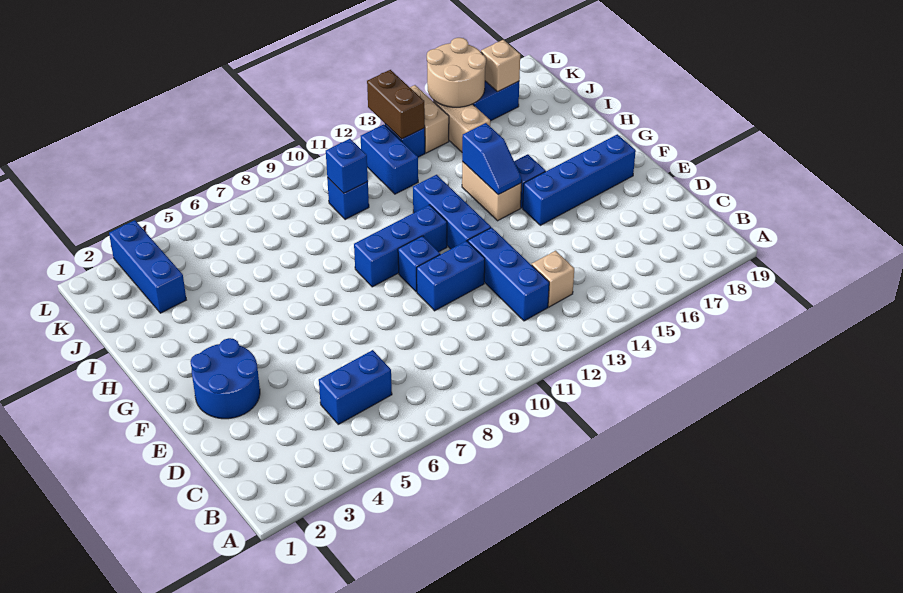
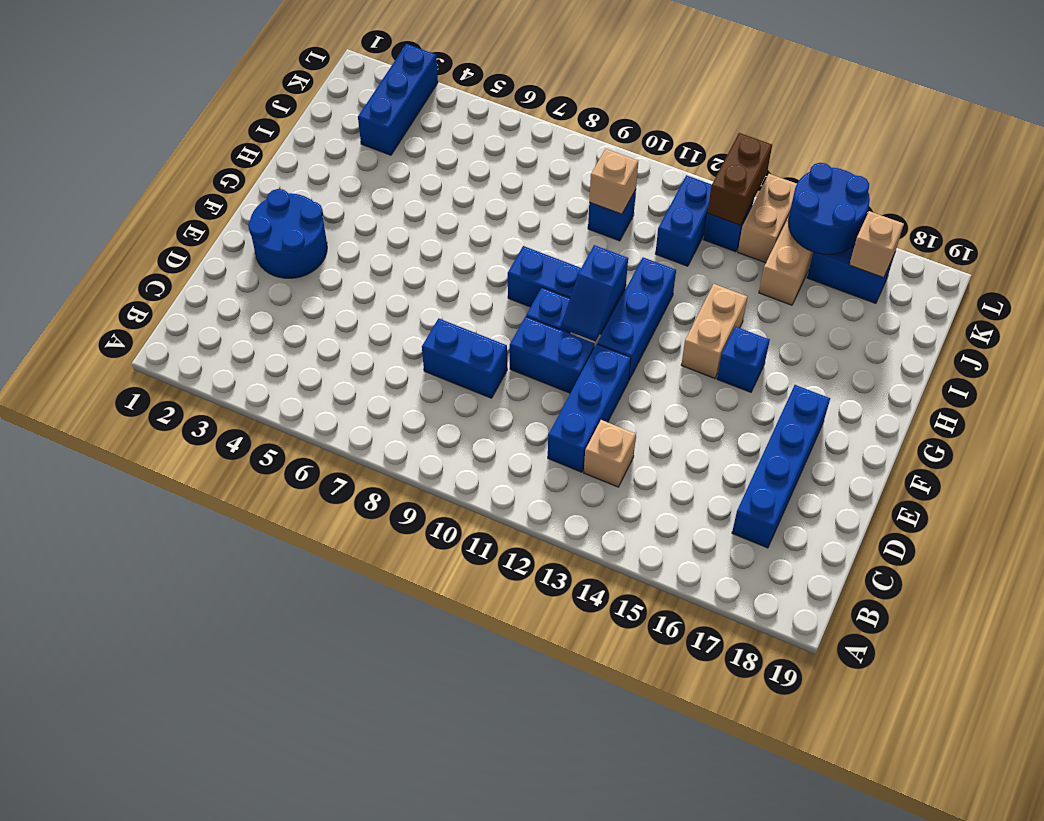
blue brick C5:C6 level 1 -> blue brick D8:D9 level 1
blue brick F15:F18 level 1 -> blue brick C17:F17 level 1
blue slope G14:H14 level 2 top H -> blue slope F11:G11 level 2 top G
blue brick J10 level 2 -> tan brick J10 level 2
tan round brick K15:L16 level 2 -> blue round brick K15:L16 level 2

